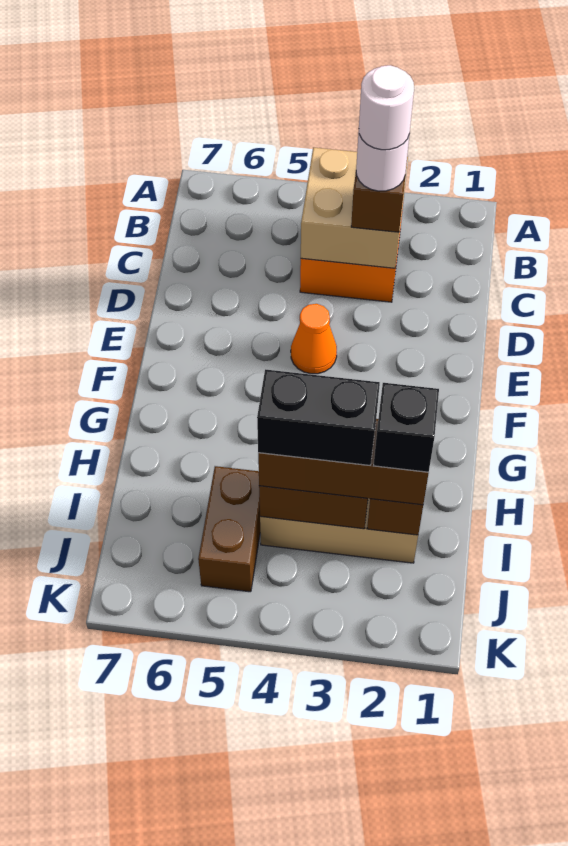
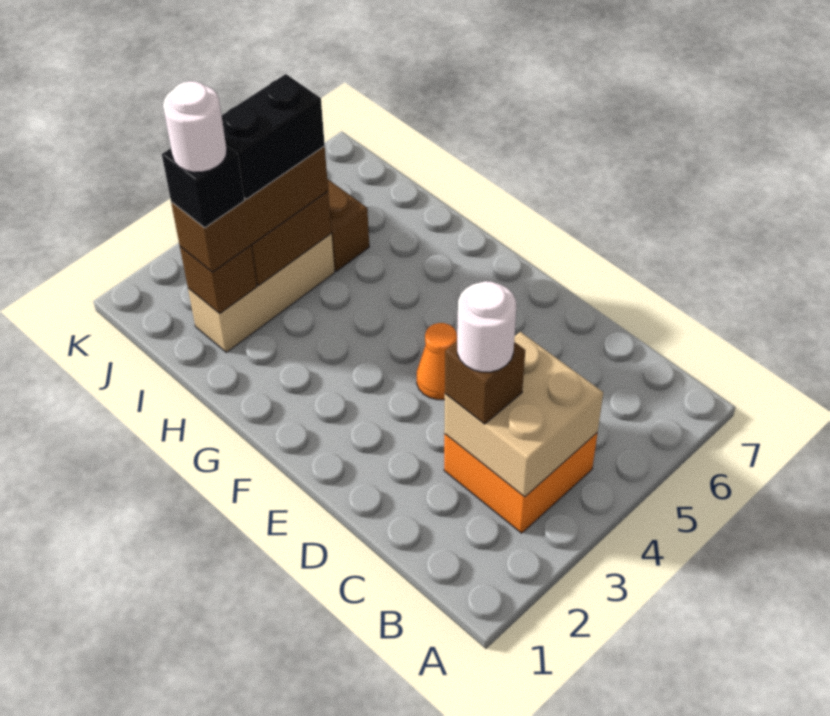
white round brick C3 level 5 -> white round brick I2 level 5

